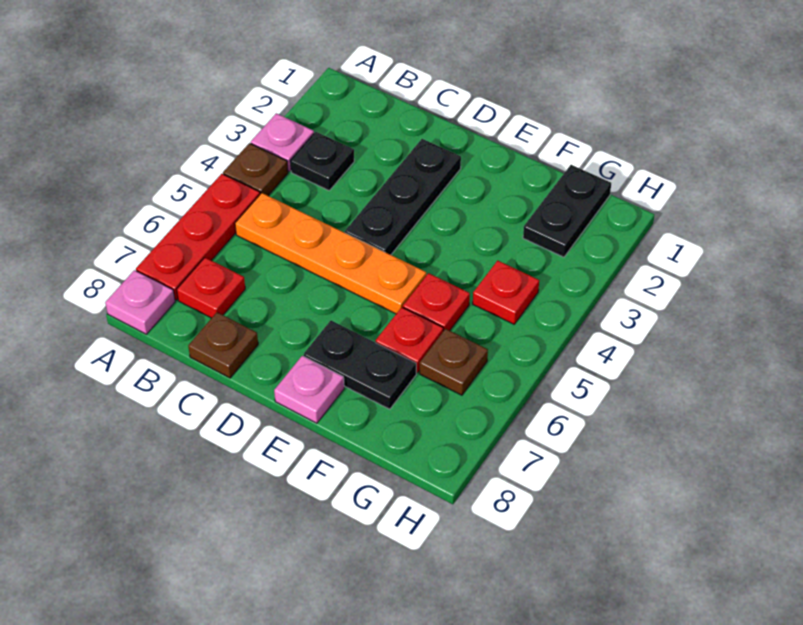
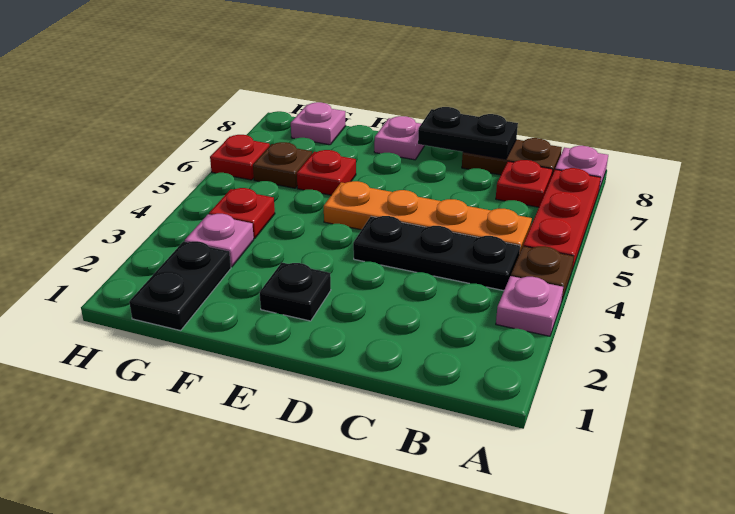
black plate B3 level 1 -> black plate E2 level 1
brown plate C8 level 1 -> brown plate B8:C8 level 1
black plate D2:D4 level 1 -> black plate B4:D4 level 1
black plate E7:F7 level 1 -> black plate C8:D8 level 2
red plate F5 level 1 -> red plate H6 level 1
none -> pink plate G3 level 1
none -> pink plate G8 level 1

